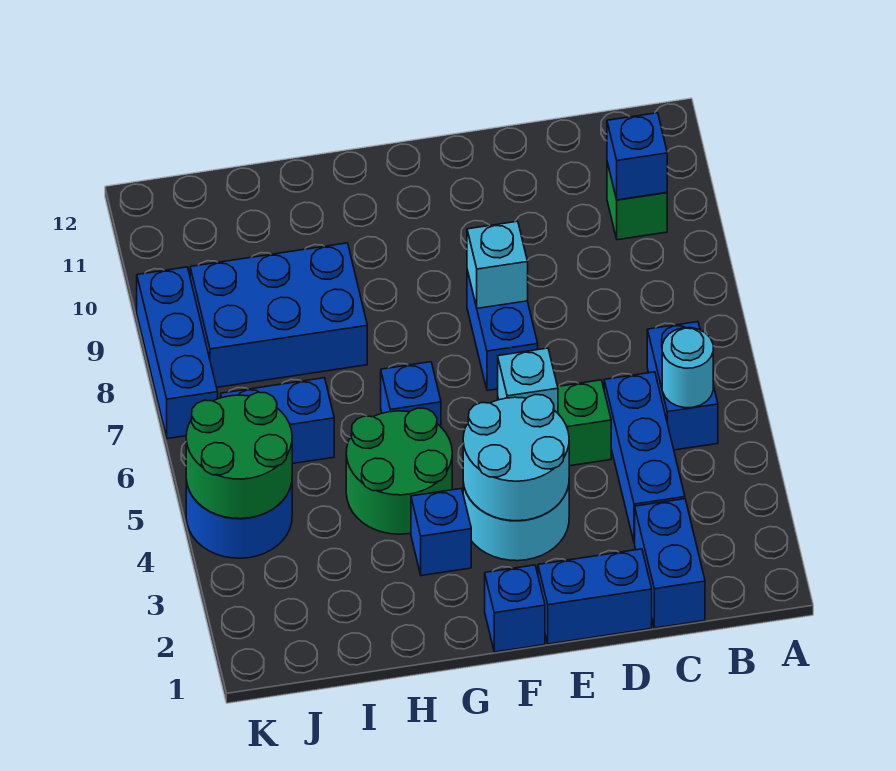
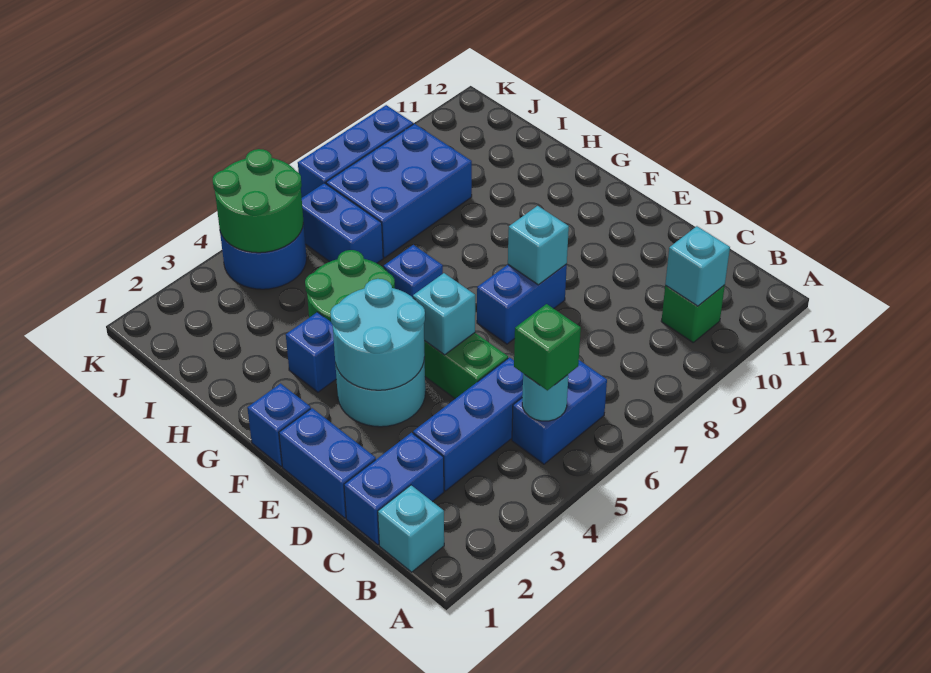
none -> cyan brick B1 level 1
none -> green brick B5 level 3
blue brick B10 level 2 -> cyan brick B10 level 2
blue brick H8:J9 level 1 -> blue brick I7:J9 level 1

